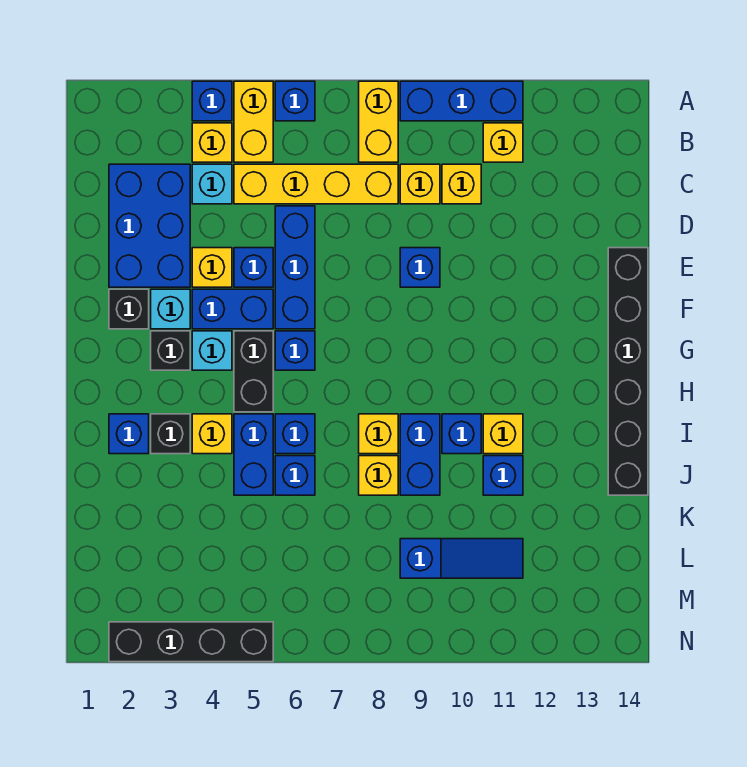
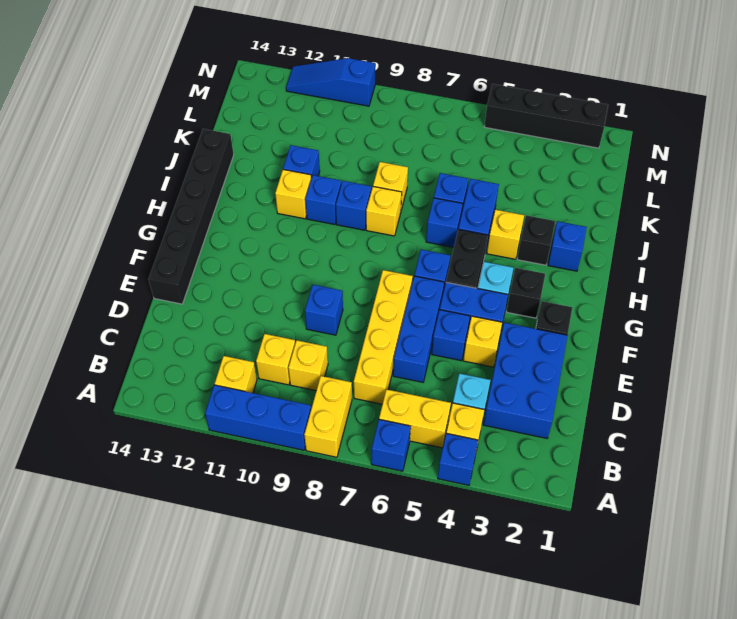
yellow brick A5:B5 level 1 -> yellow brick B5:B6 level 1
yellow brick C5:C8 level 1 -> yellow brick C7:F7 level 1
cyan brick F3 level 1 -> none
blue brick I9:J9 level 1 -> blue brick I9 level 1
blue slope L9:L11 level 1 top 9 -> blue slope N10:N12 level 1 top 10

